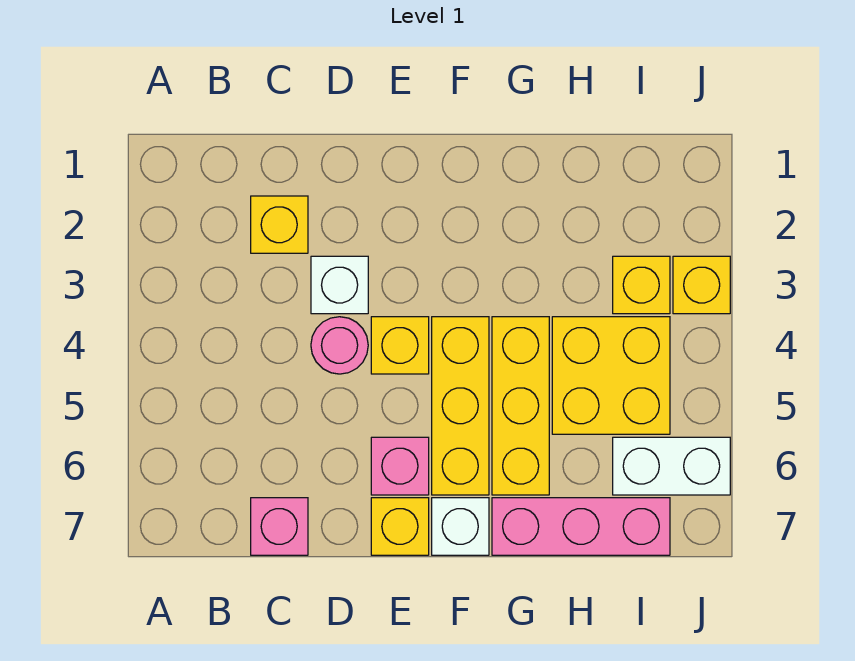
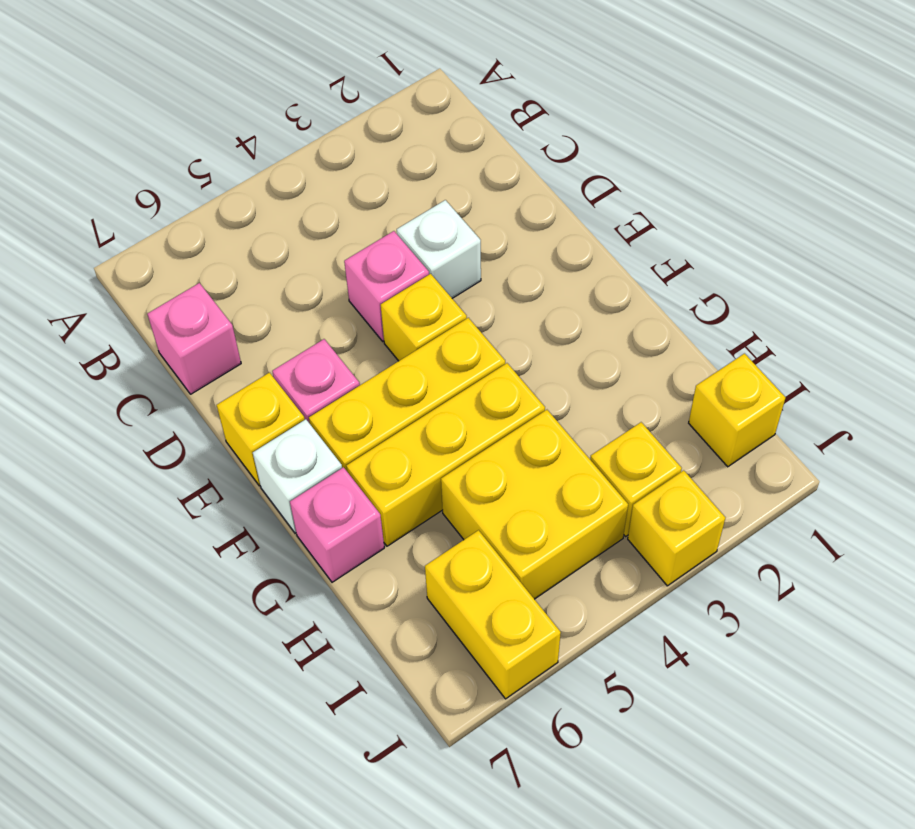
yellow brick C2 level 1 -> yellow brick I1 level 1
pink round brick D4 level 1 -> pink brick D4 level 1
pink brick G7:I7 level 1 -> pink brick G7 level 1
white brick I6:J6 level 1 -> yellow brick I6:J6 level 1

